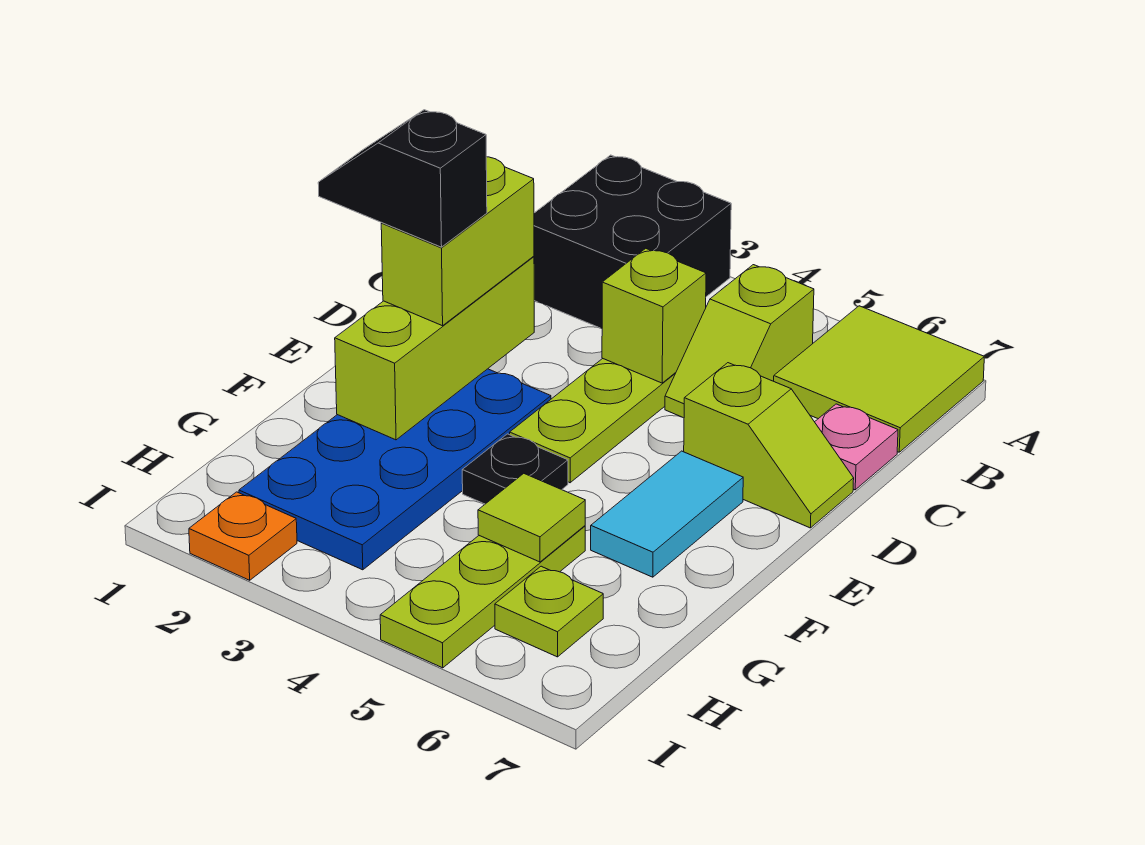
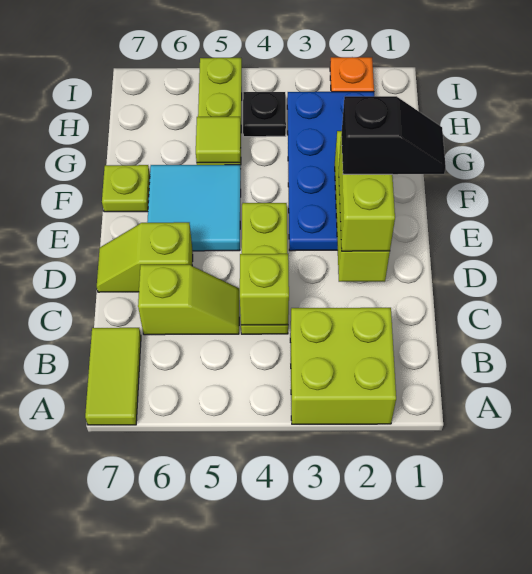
black brick A2:B3 level 1 -> lime brick A2:B3 level 1
lime tile A6:B7 level 1 -> lime tile A7:B7 level 1
lime slope B5:C5 level 1 top B -> lime slope C5:C6 level 1 top 6
pink plate C7 level 1 -> none
cyan tile E6:F6 level 1 -> cyan tile E5:F6 level 1
black plate F4 level 1 -> black plate H4 level 1
lime plate H6 level 1 -> lime plate F7 level 1

